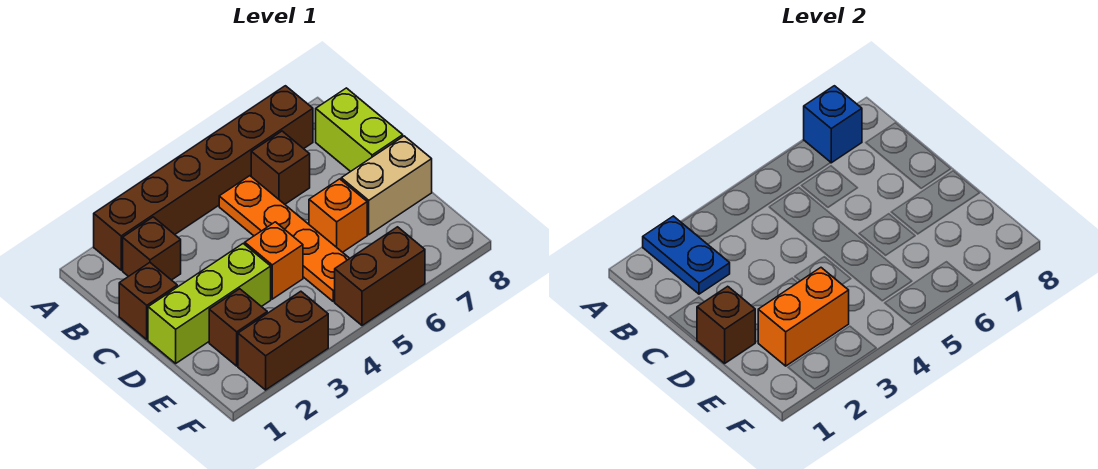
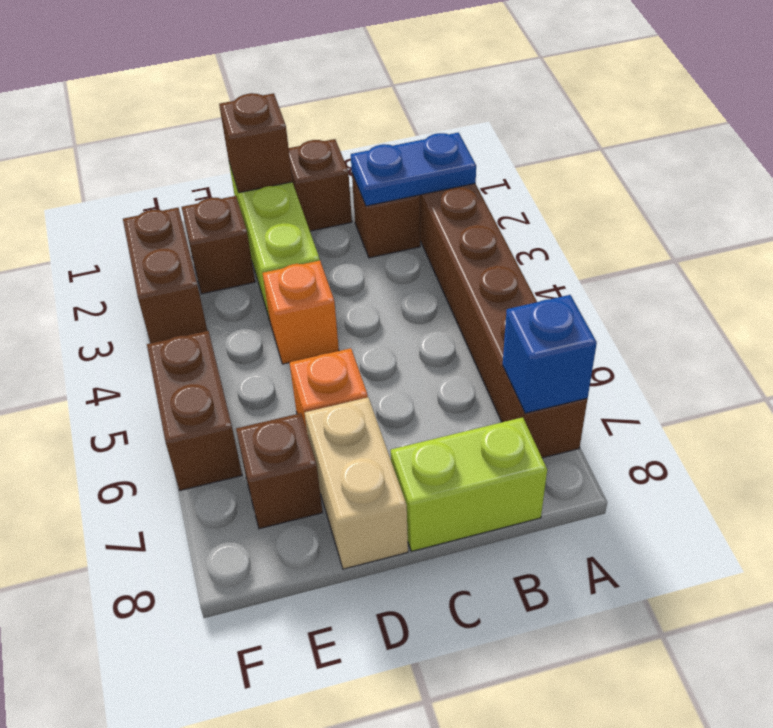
orange plate B5:E5 level 1 -> none
brown brick B6 level 1 -> brown brick E7 level 1
orange brick E2:E3 level 2 -> none

